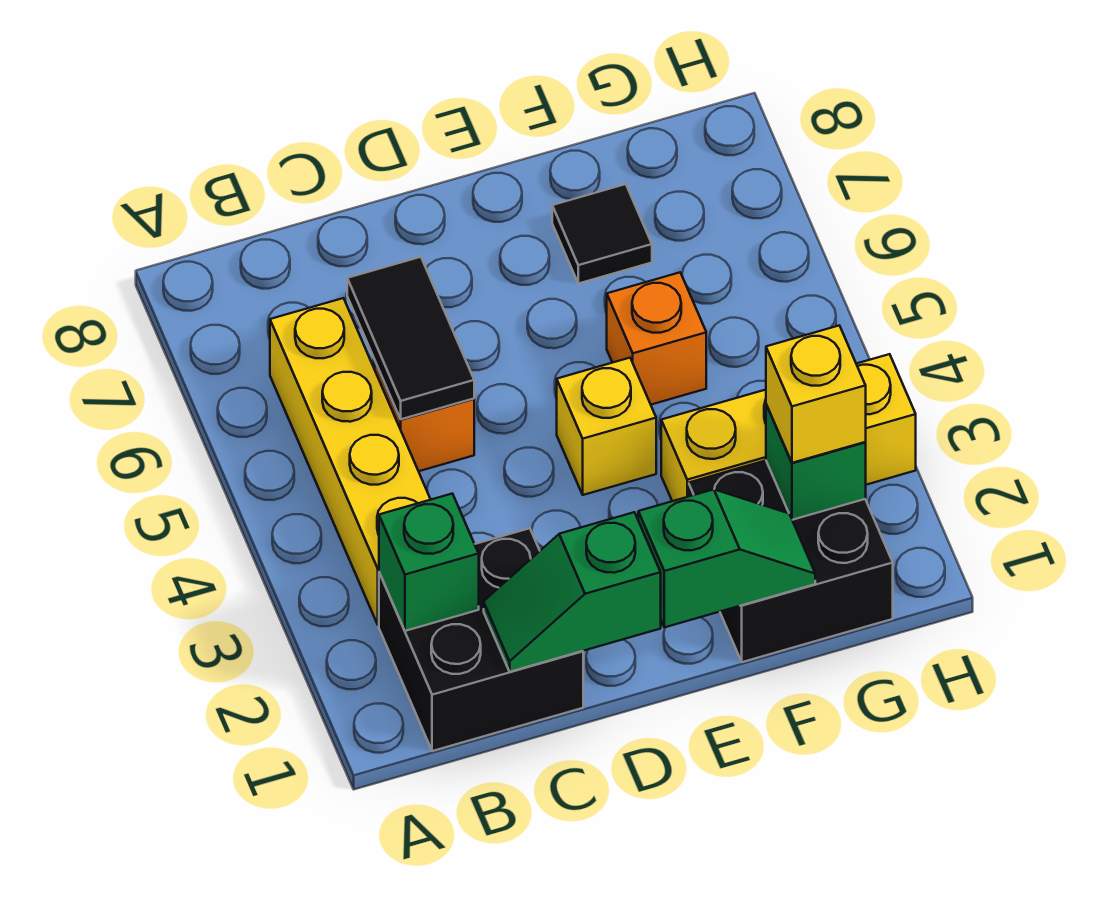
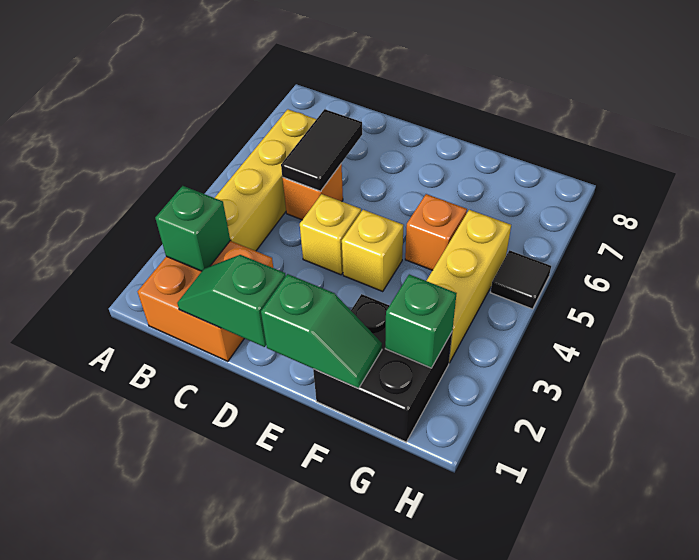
black brick B1:C2 level 1 -> orange brick B1:C2 level 1
yellow brick F3:H3 level 1 -> yellow brick G3:G5 level 1
black tile F7 level 1 -> black tile H5 level 1
yellow brick G2 level 3 -> yellow brick D4 level 1

